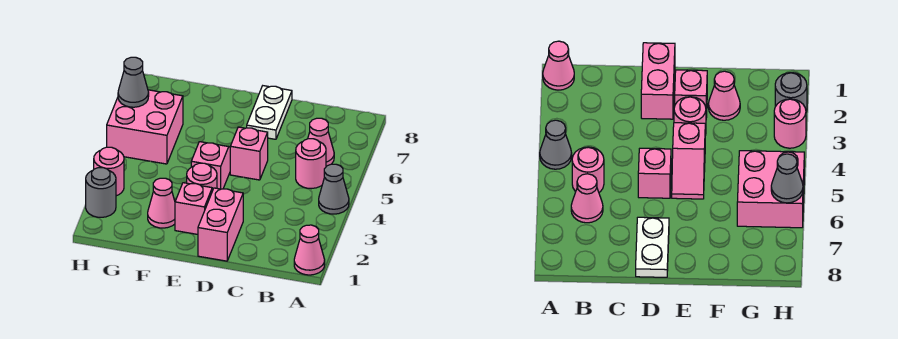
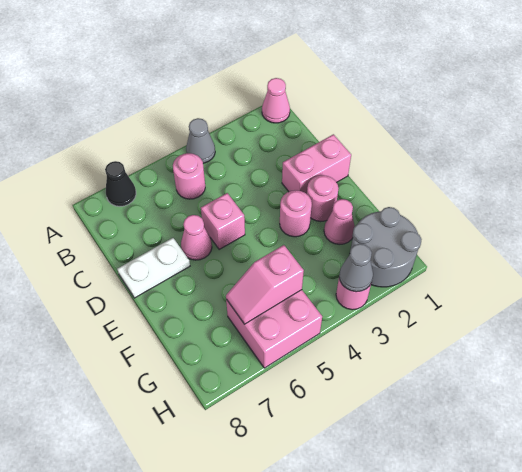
none -> black cone A7 level 1
pink cone B6 level 1 -> pink cone D6 level 1
pink brick E2 level 1 -> pink round brick E2 level 1
pink slope E4:E5 level 1 top 4 -> pink slope G5:G6 level 2 top 5
grey round brick H2 level 1 -> grey round brick G1:H2 level 1
grey cone H6 level 2 -> grey cone H3 level 2

